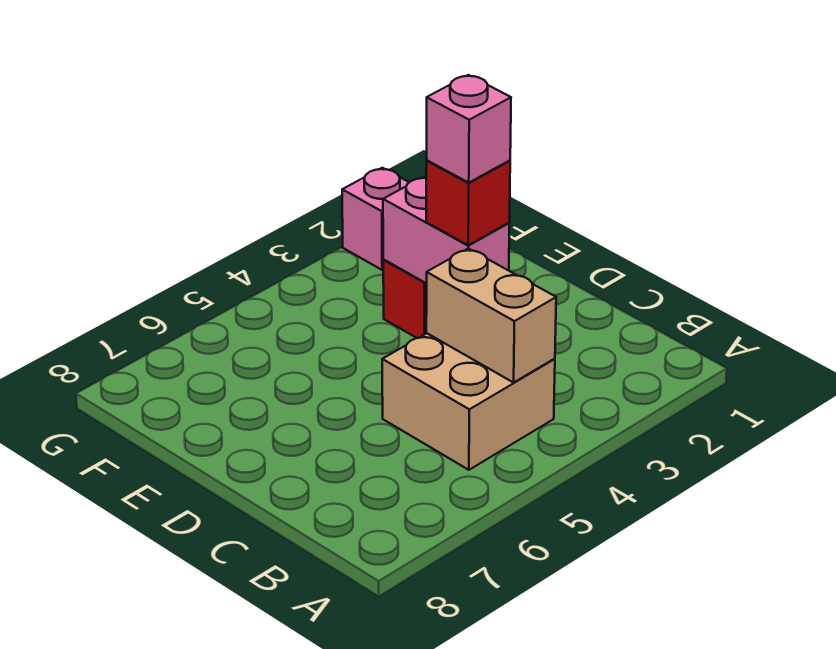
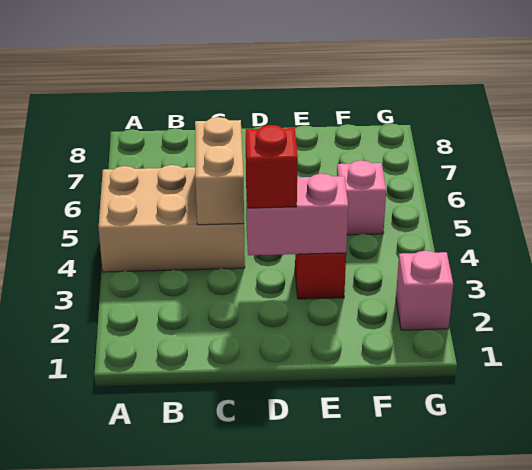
tan brick B4:C5 level 1 -> tan brick A4:C5 level 1
tan brick B4:C4 level 2 -> tan brick C4:C5 level 2
pink brick D3 level 4 -> pink brick F5 level 1

